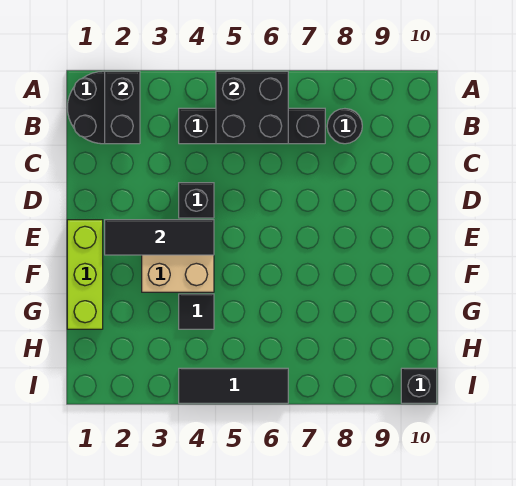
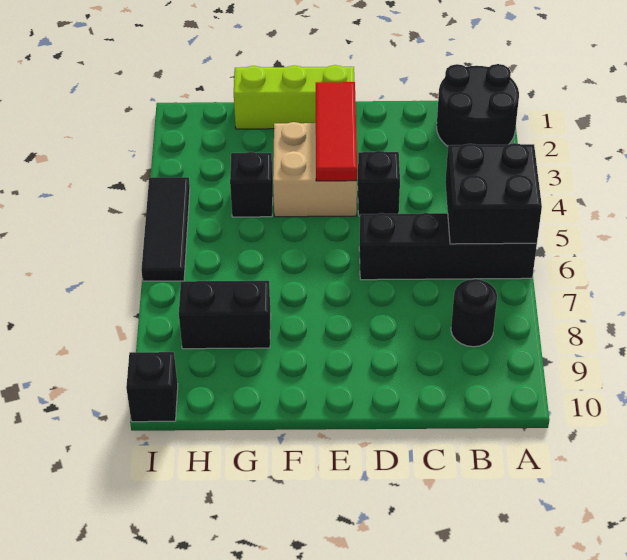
black brick A2:B2 level 2 -> black brick G8:H8 level 1
black brick B4:B7 level 1 -> black brick A6:D6 level 1
black tile E2:E4 level 2 -> red tile E2:E4 level 2
black tile G4 level 1 -> black brick G4 level 1

